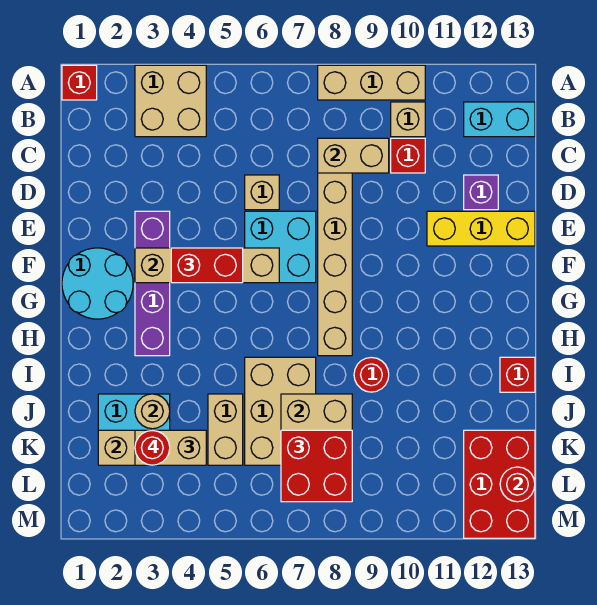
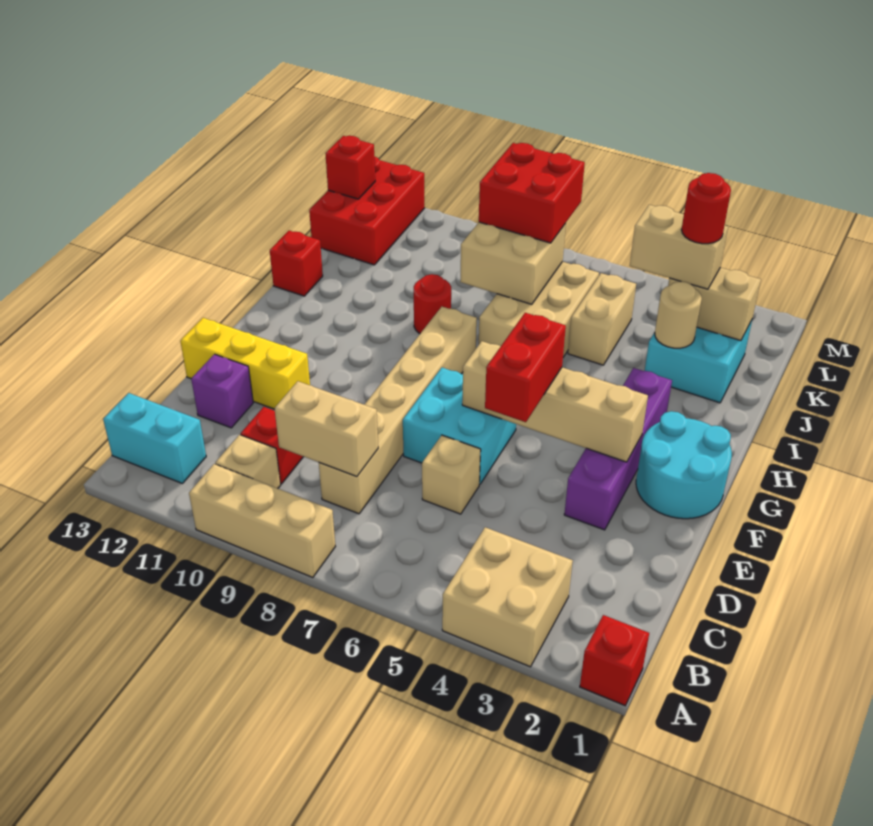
red brick F4:F5 level 3 -> red brick E5:F5 level 3
red round brick L13 level 2 -> red brick L13 level 2

